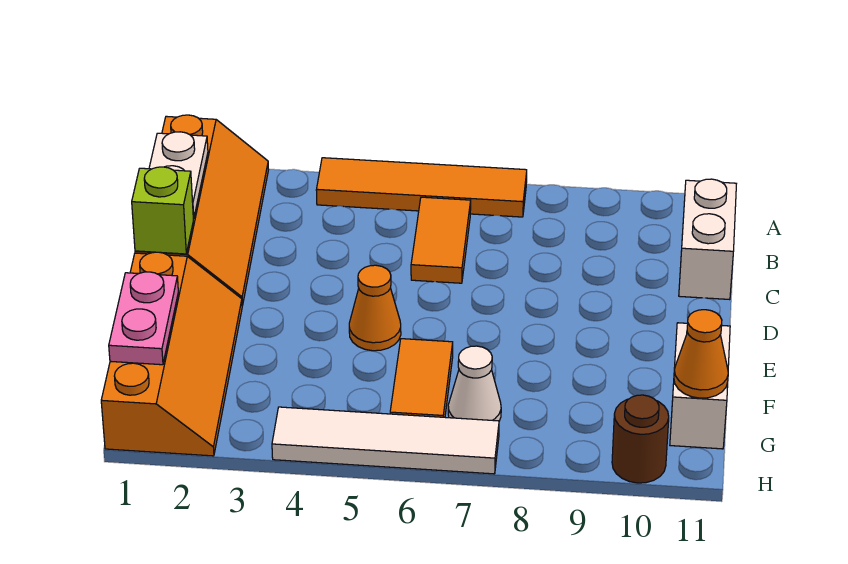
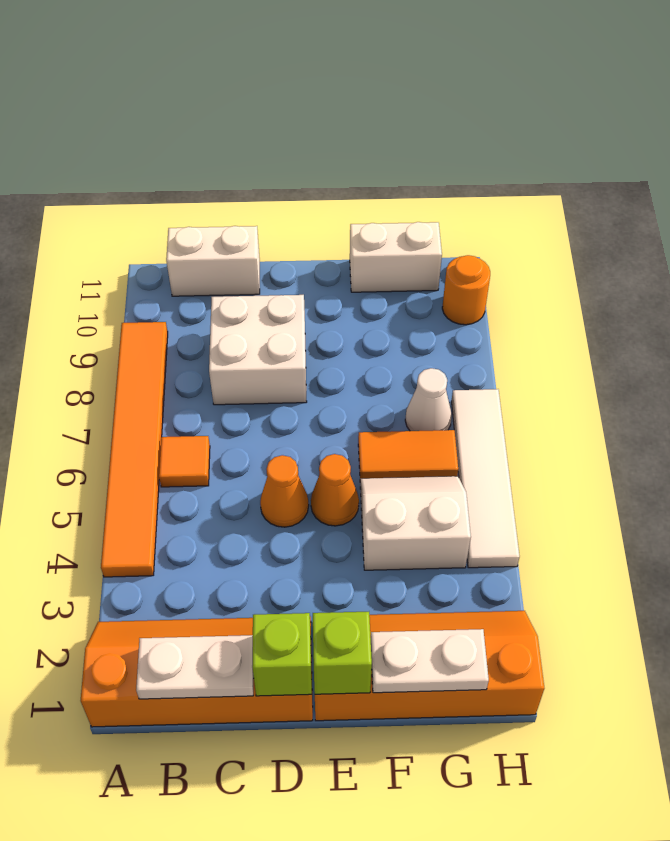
orange tile A4:A7 level 1 -> orange tile A4:A9 level 1
orange tile B6:C6 level 1 -> orange tile B6 level 1
none -> white brick C8:D9 level 1
none -> lime brick E1 level 2
pink plate F1:G1 level 2 -> white plate F1:G1 level 2
none -> white slope F4:G5 level 1 top 4
orange cone G11 level 2 -> orange cone D5 level 1
brown round brick H10 level 1 -> orange round brick H10 level 1

